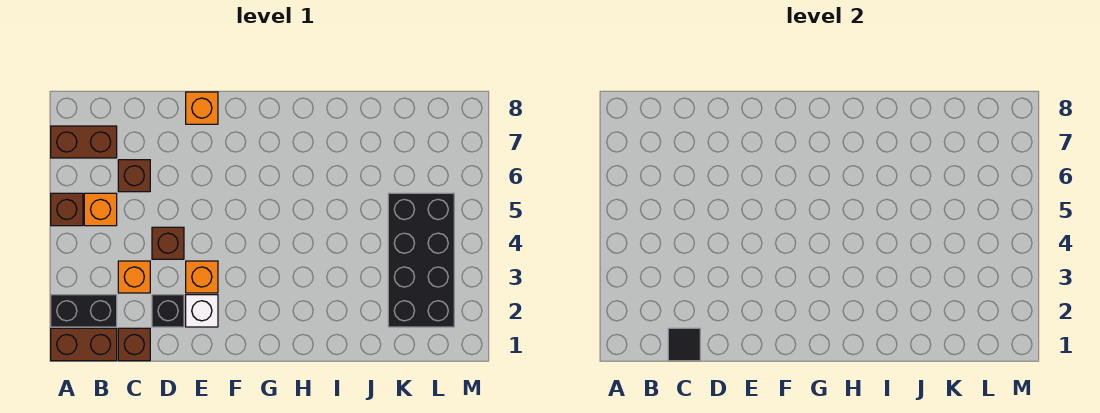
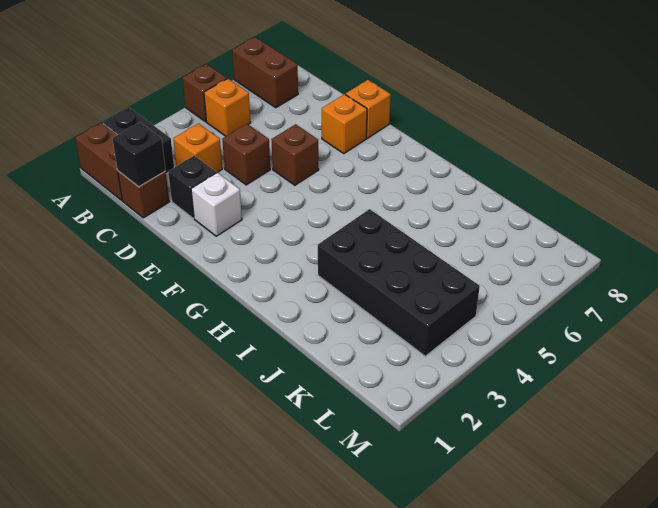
black tile C1 level 2 -> black brick C1 level 2
brown brick C6 level 1 -> brown brick E5 level 1
orange brick E3 level 1 -> orange brick E7 level 1
black brick K2:L5 level 1 -> black brick I3:L4 level 1

